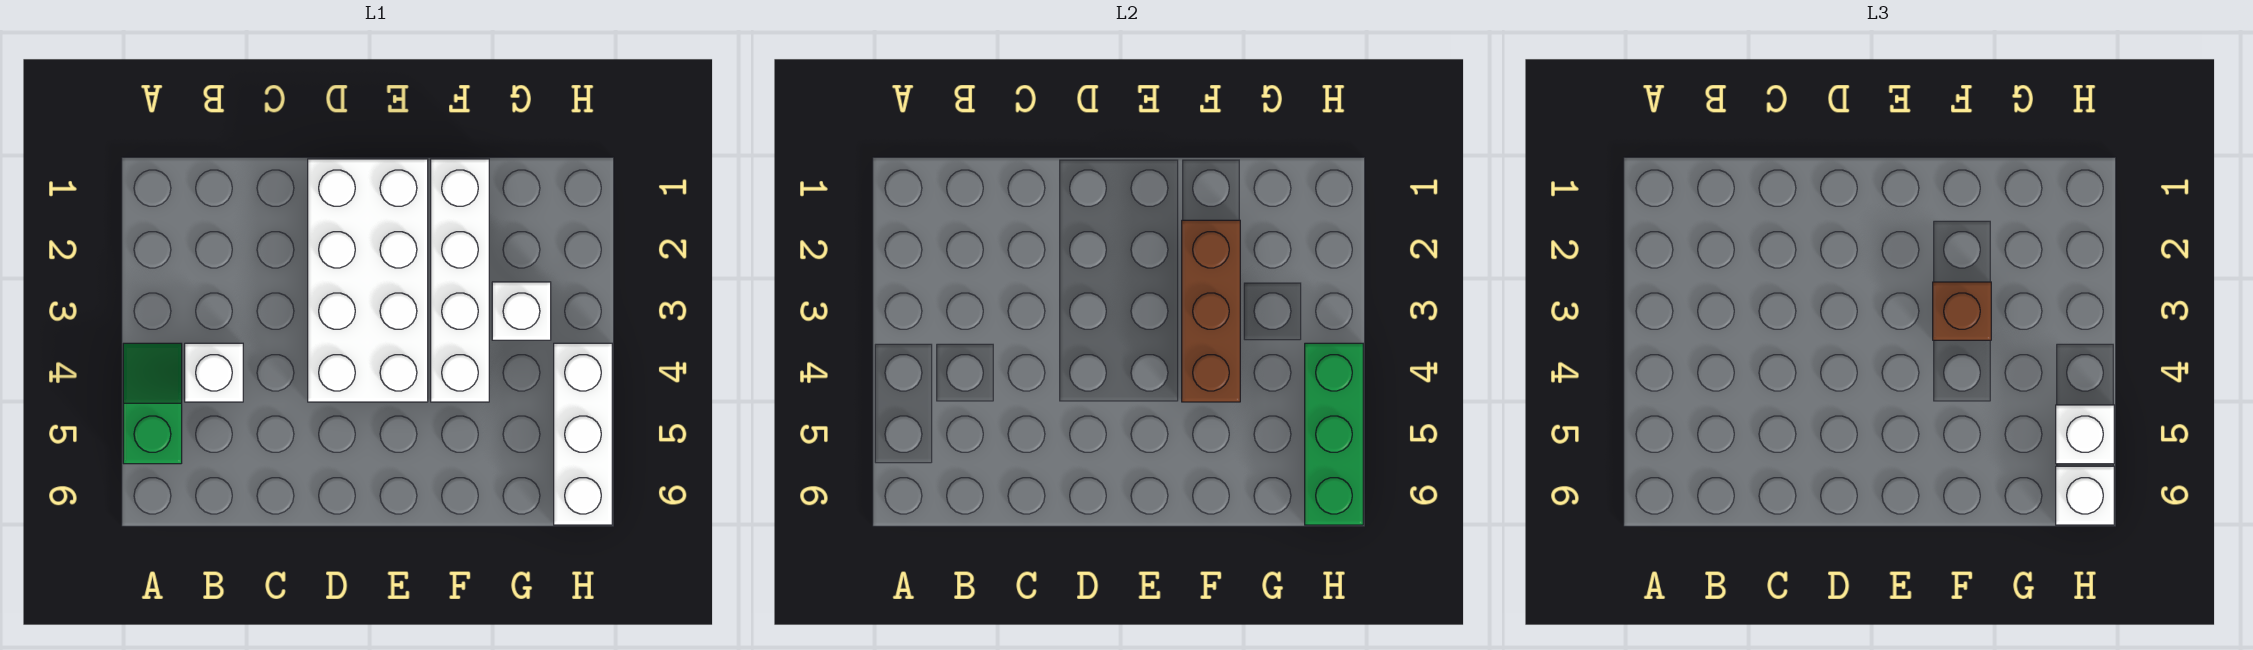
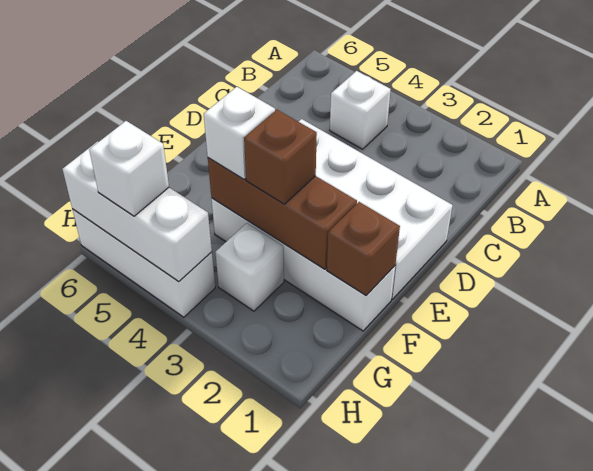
green slope A4:A5 level 1 top 5 -> none
none -> brown brick F1 level 2
green brick H4:H6 level 2 -> white brick H4:H6 level 2
white brick H6 level 3 -> white brick F4 level 3

